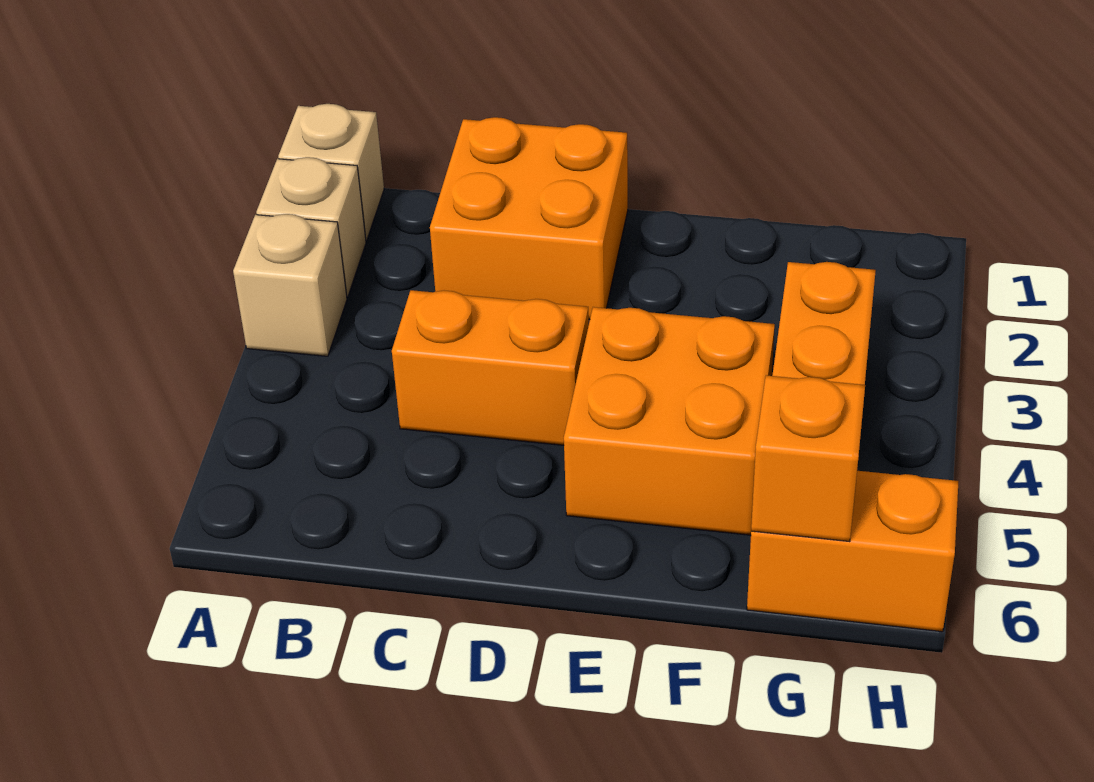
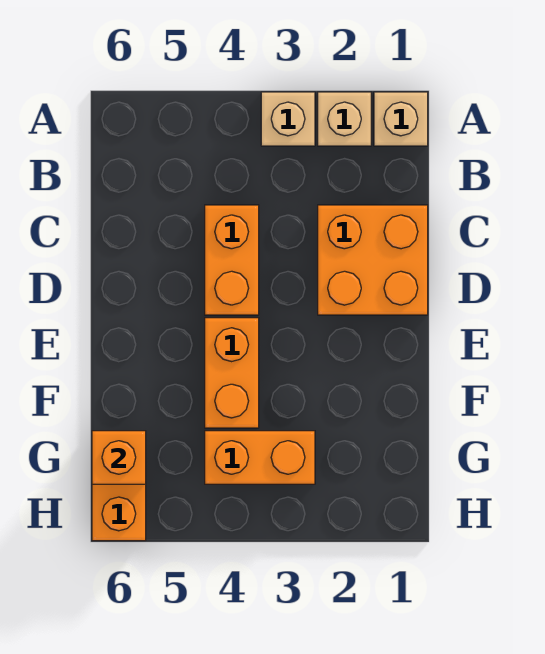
orange brick E4:F5 level 1 -> orange brick E4:F4 level 1

